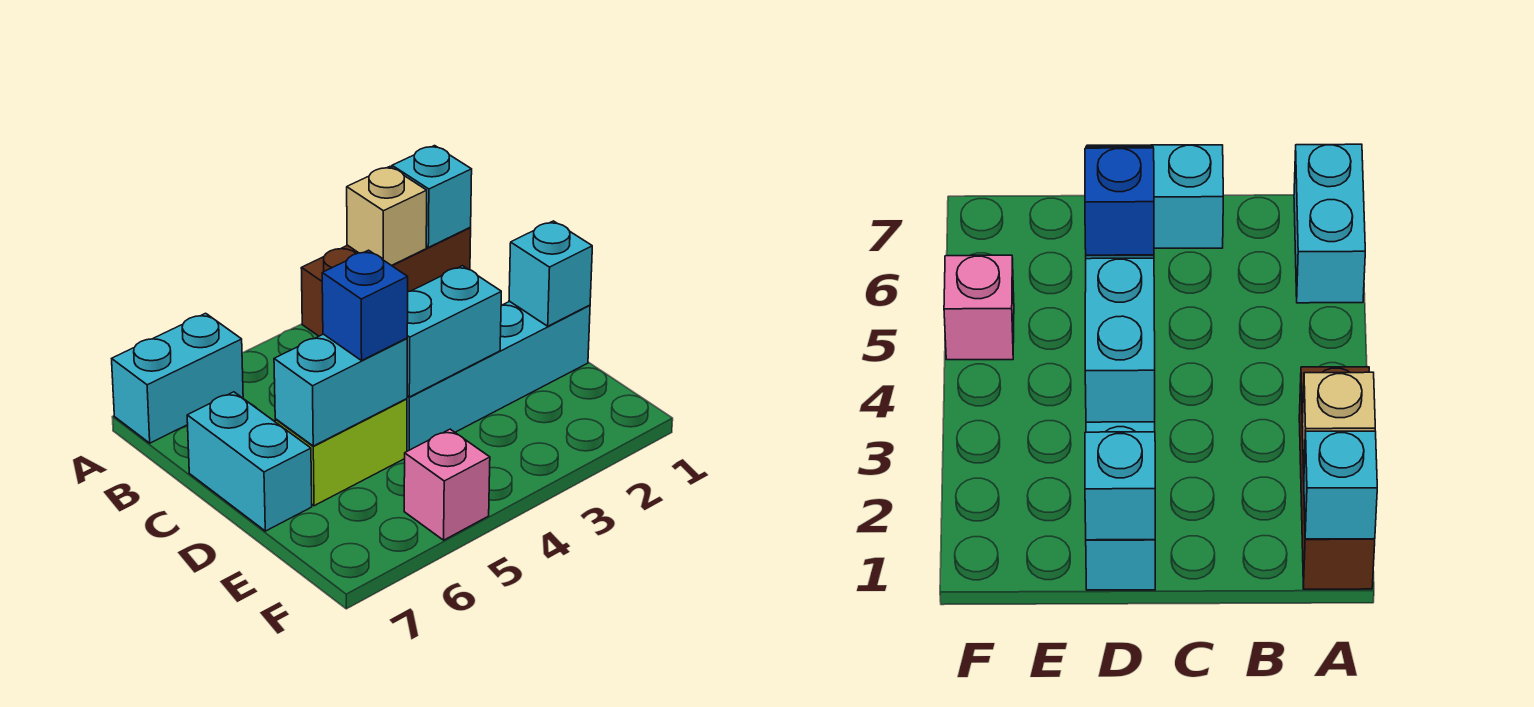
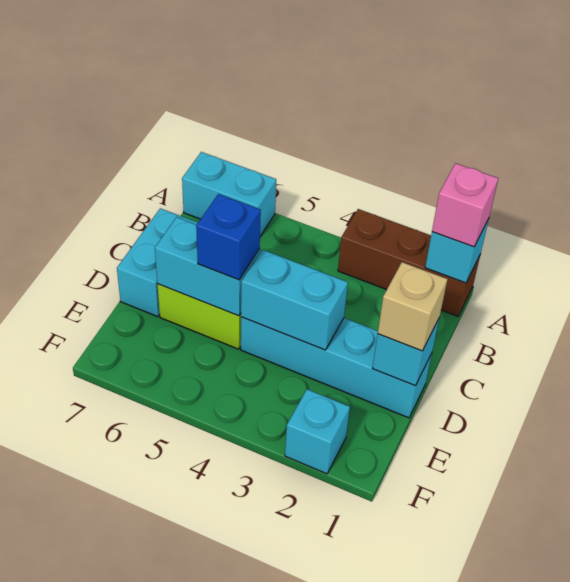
tan brick A2 level 2 -> tan brick D1 level 3
none -> cyan brick F2 level 1
pink brick F5 level 1 -> pink brick A1 level 3

